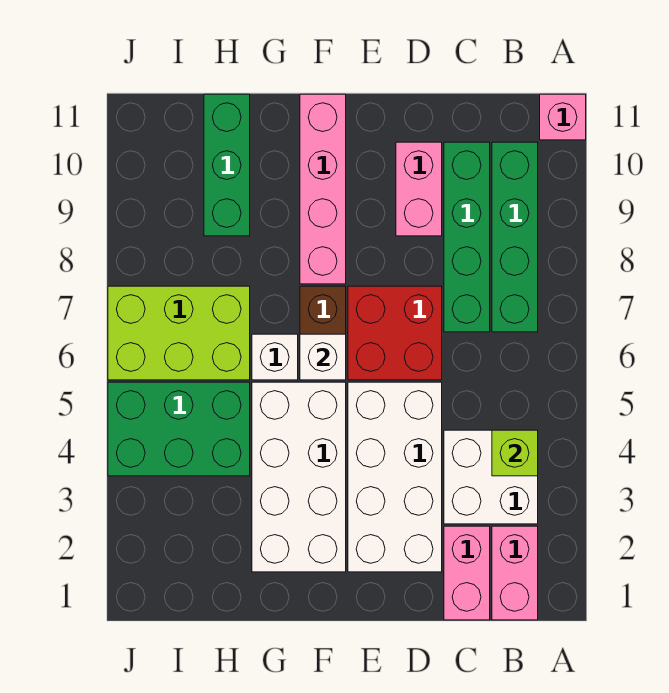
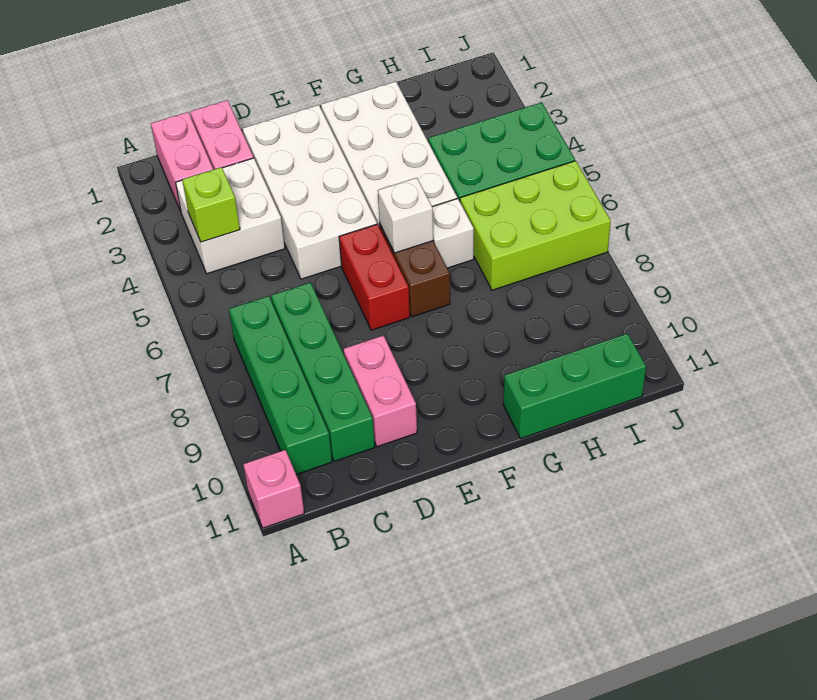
red brick D6:E7 level 1 -> red brick E6:E7 level 1
pink brick F8:F11 level 1 -> none
green brick H9:H11 level 1 -> green brick G11:I11 level 1

